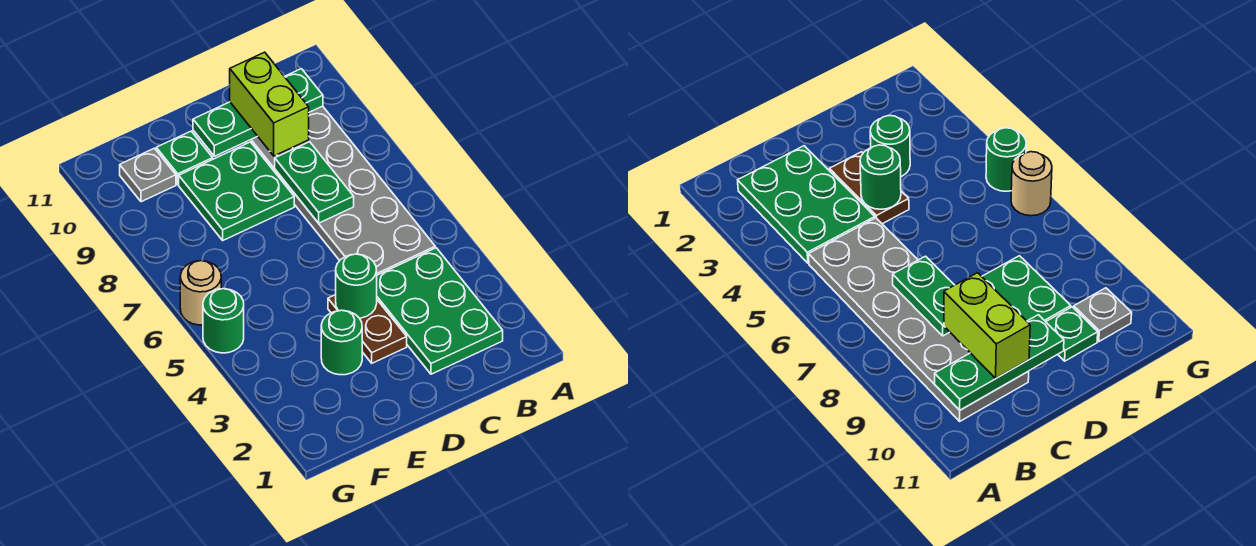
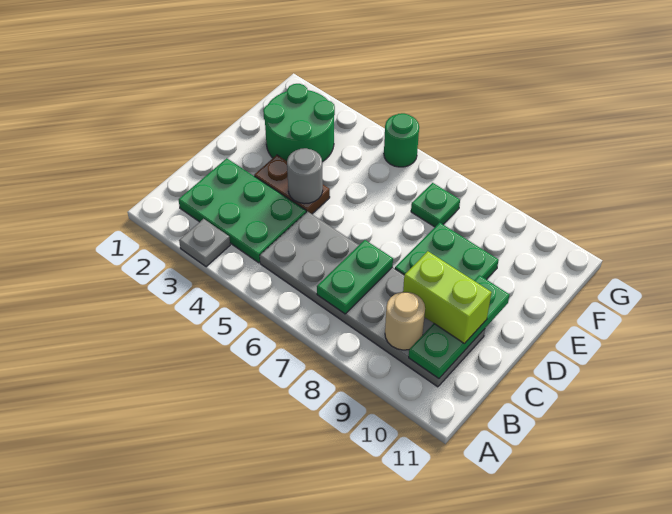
green plate C7:C8 level 2 -> green plate B7:C7 level 2
green round brick D4 level 2 -> grey round brick D4 level 2
green round brick E3 level 1 -> green round brick E2:F3 level 1
green plate E10 level 1 -> green plate F7 level 1
grey plate F10 level 1 -> grey plate A3 level 1
tan round brick G6 level 1 -> tan round brick B9 level 2

